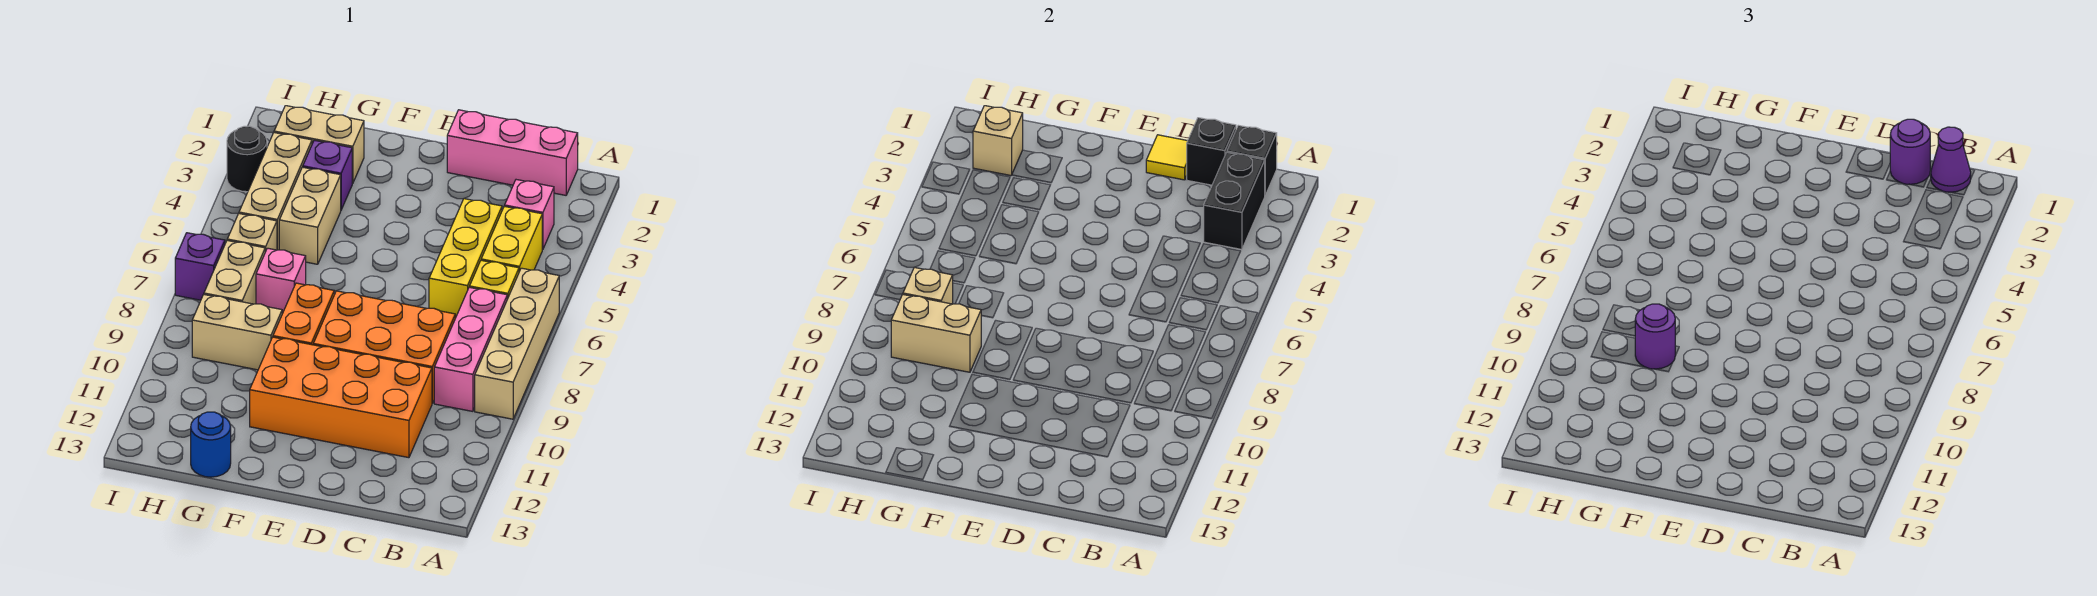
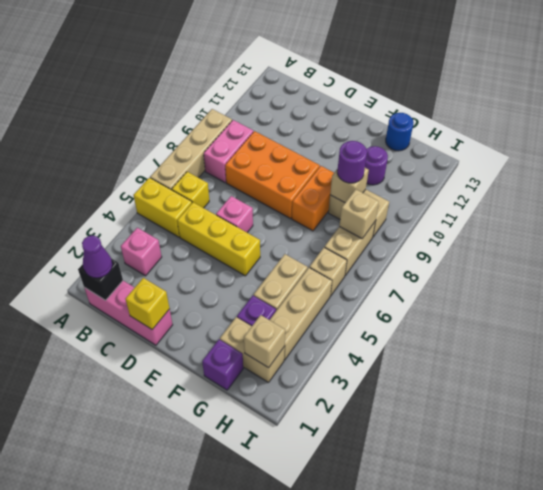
black brick B2:B3 level 2 -> none
yellow brick B4:B5 level 1 -> yellow brick A5:B5 level 1
pink brick B7:B9 level 1 -> pink brick B8:B9 level 1
black brick C1 level 2 -> none
purple round brick C1 level 3 -> purple round brick G11 level 1
yellow brick C4:C6 level 1 -> yellow brick C5:E5 level 1
orange brick C10:F11 level 1 -> none
yellow tile D1 level 2 -> yellow brick D1 level 2
pink brick G7 level 1 -> pink brick D6 level 1
tan brick G9:H9 level 2 -> tan brick G9 level 2
black round brick I3 level 1 -> none
purple brick I7 level 1 -> purple brick G1 level 1

